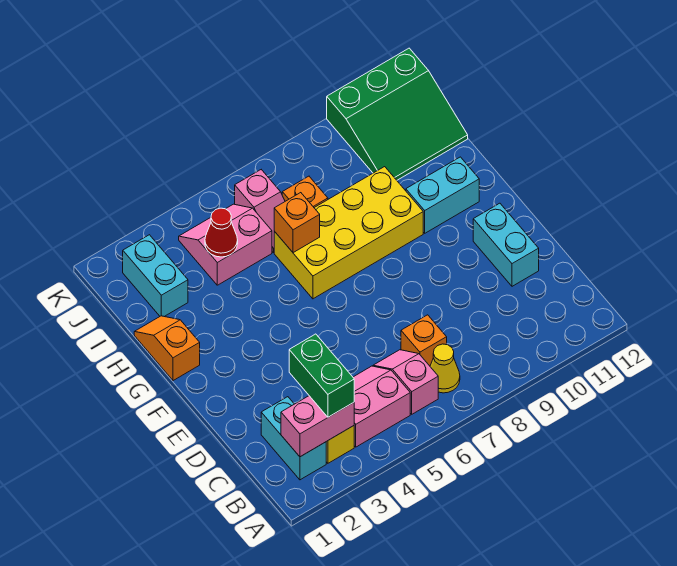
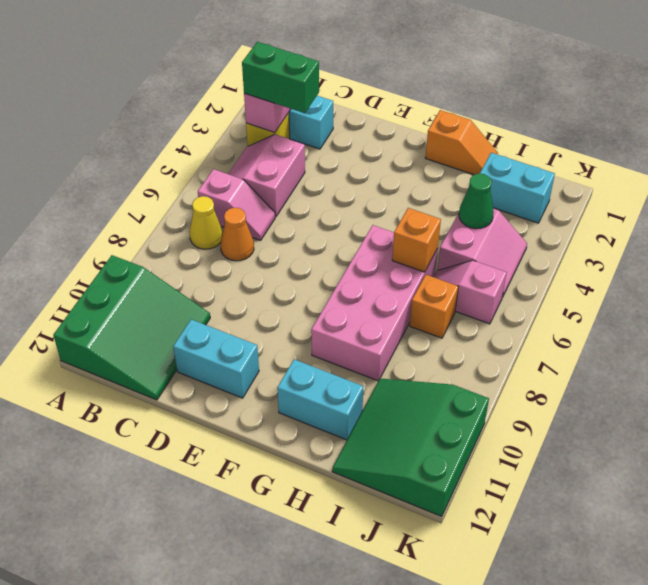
none -> green slope A10:C12 level 1 top A
pink slope B4:C5 level 1 top B -> pink slope B4:C5 level 1 top C
orange brick C7 level 1 -> orange cone C7 level 1
yellow brick G6:H9 level 1 -> pink brick G6:H9 level 1
cyan brick G10:G11 level 1 -> cyan brick G11:H11 level 1
red cone I4 level 2 -> green cone I4 level 2

